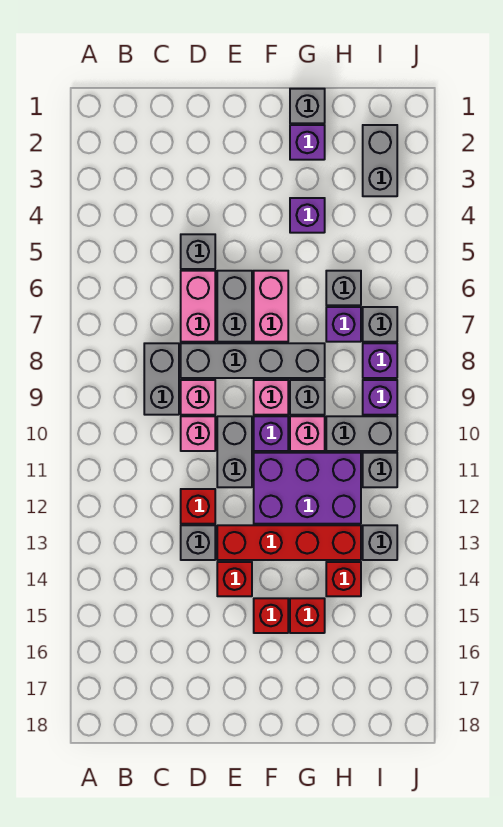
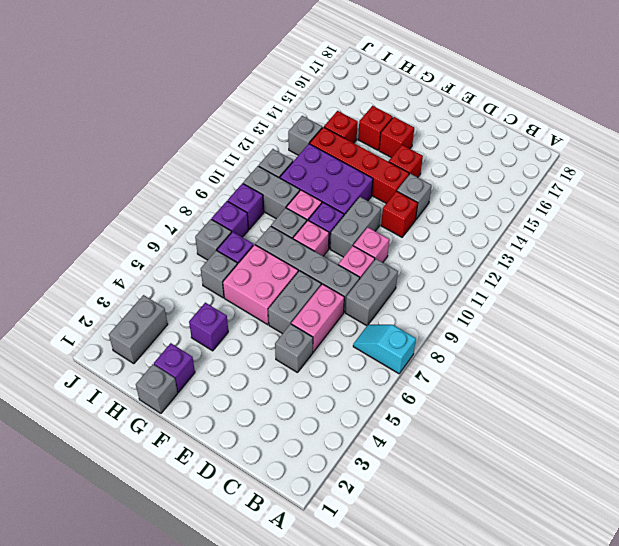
none -> cyan slope A7:B7 level 1 top A
pink brick F6:F7 level 1 -> pink brick F6:G7 level 1

